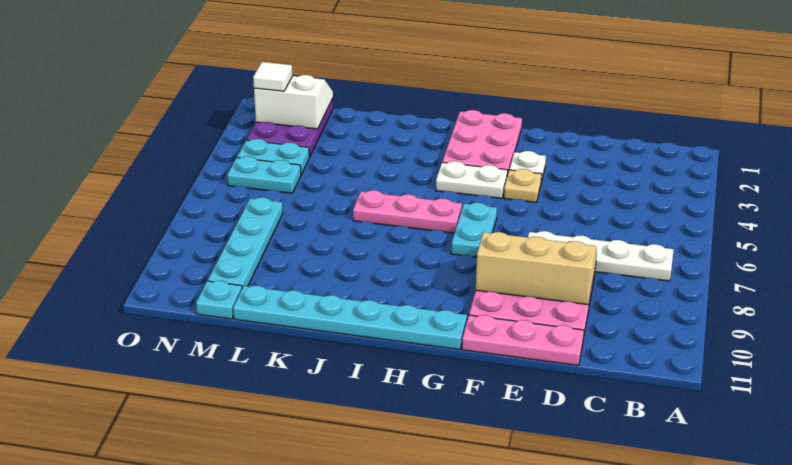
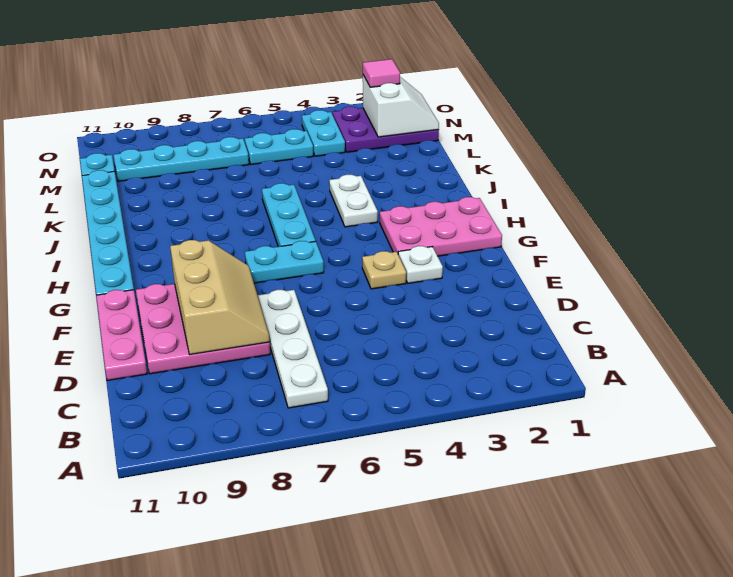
white plate G4:H4 level 1 -> white plate I4:J4 level 1
pink plate H6:J6 level 1 -> cyan plate H6:J6 level 1
cyan plate M5:N5 level 1 -> cyan plate M5:M6 level 1
white tile N2 level 3 -> pink tile N2 level 3

